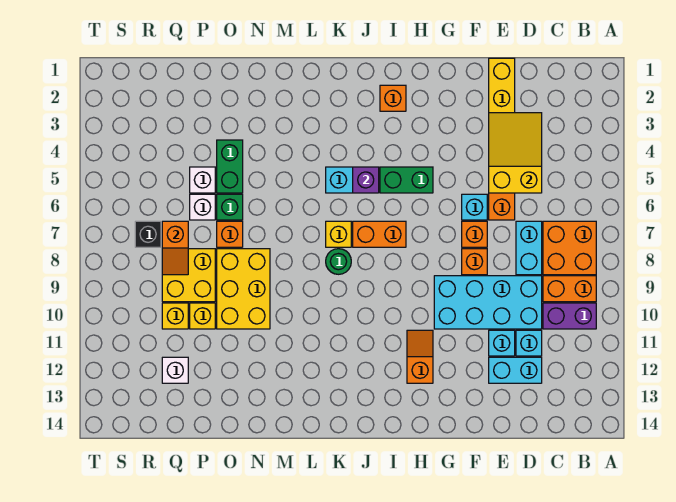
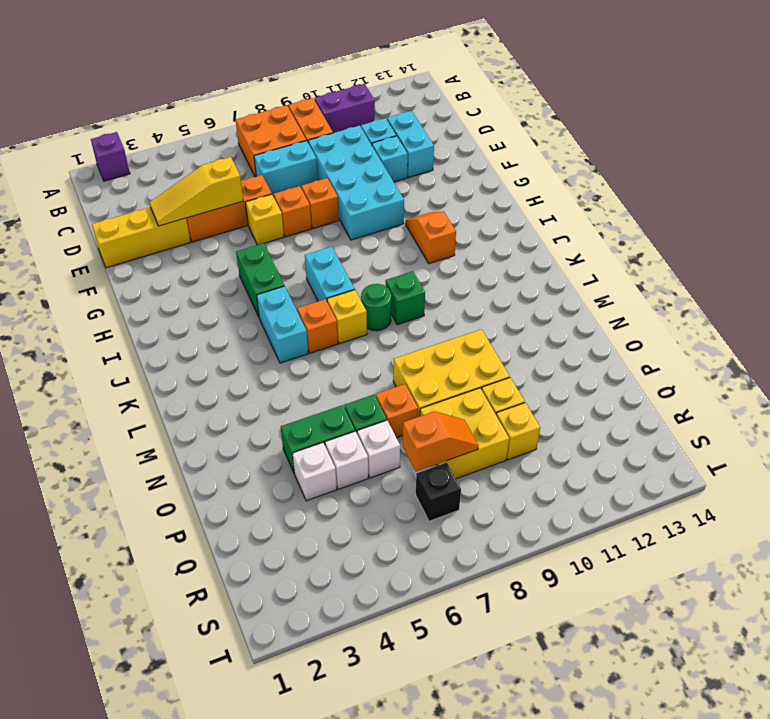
purple brick B10:C10 level 1 -> purple brick B10:B11 level 1
yellow slope D3:E5 level 2 top 5 -> yellow slope E3:E5 level 2 top 5
cyan brick F6 level 1 -> yellow brick F6 level 1
orange slope H11:H12 level 1 top 12 -> orange slope H11:I11 level 1 top I
orange brick I2 level 1 -> orange brick K6 level 1
orange brick I7:J7 level 1 -> cyan brick I7:J7 level 1
purple brick J5 level 2 -> purple brick A2 level 1
none -> green brick K9 level 1
white brick Q12 level 1 -> white brick P4 level 1

